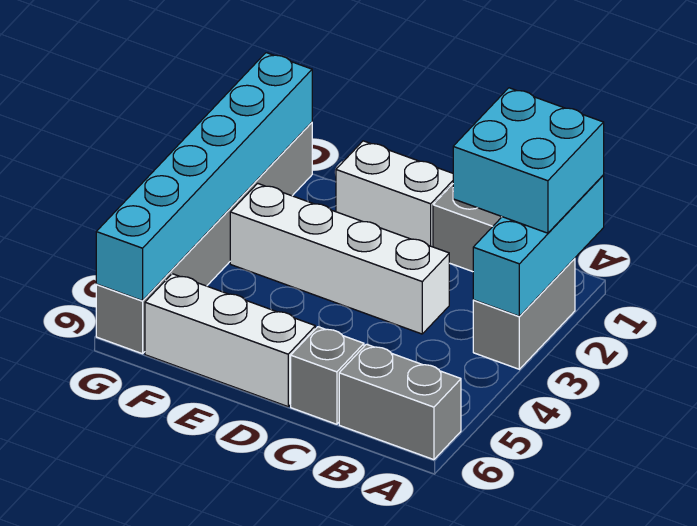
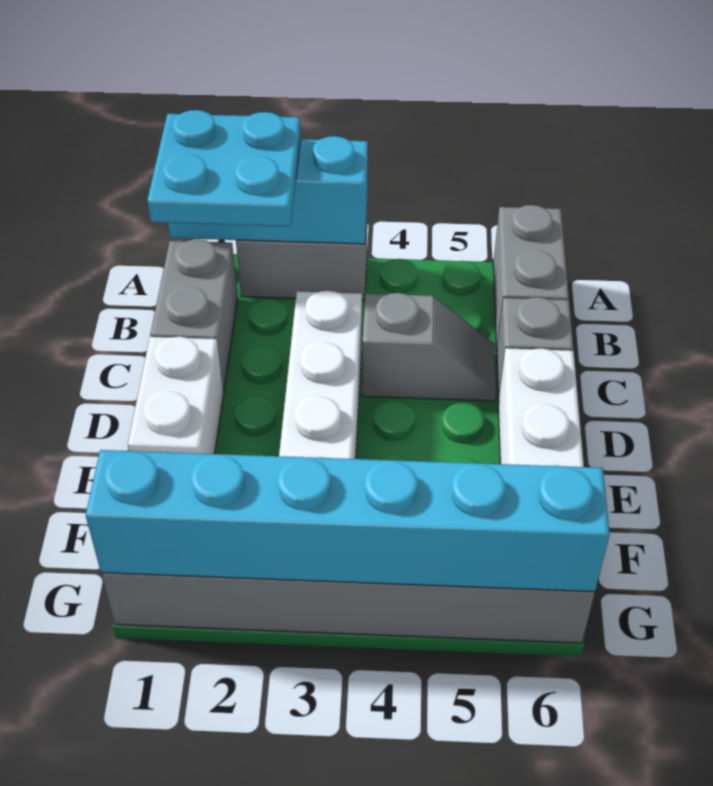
cyan brick A1:B2 level 3 -> cyan plate A1:B2 level 3
none -> grey slope C4:C5 level 1 top 4

